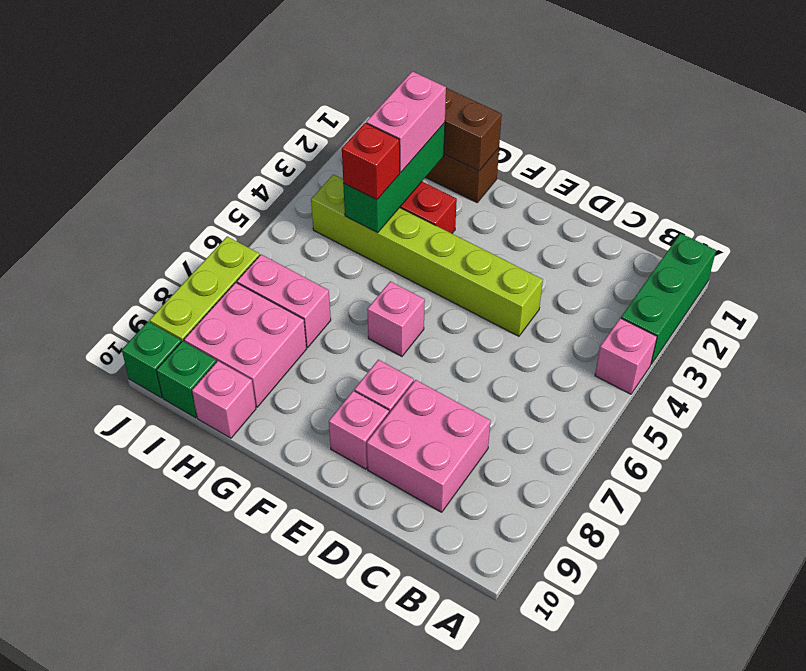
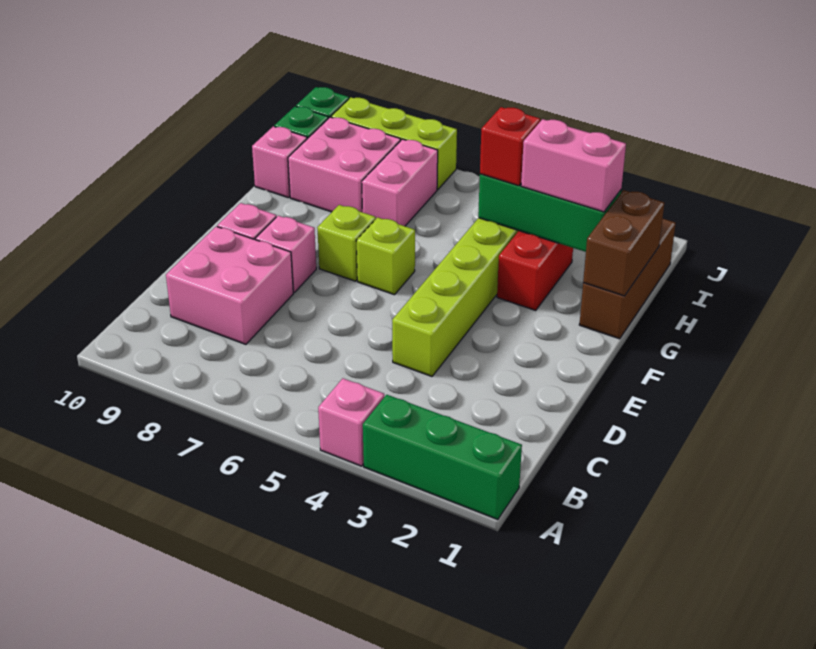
pink brick F6 level 1 -> lime brick F6 level 1
none -> lime brick F7 level 1

